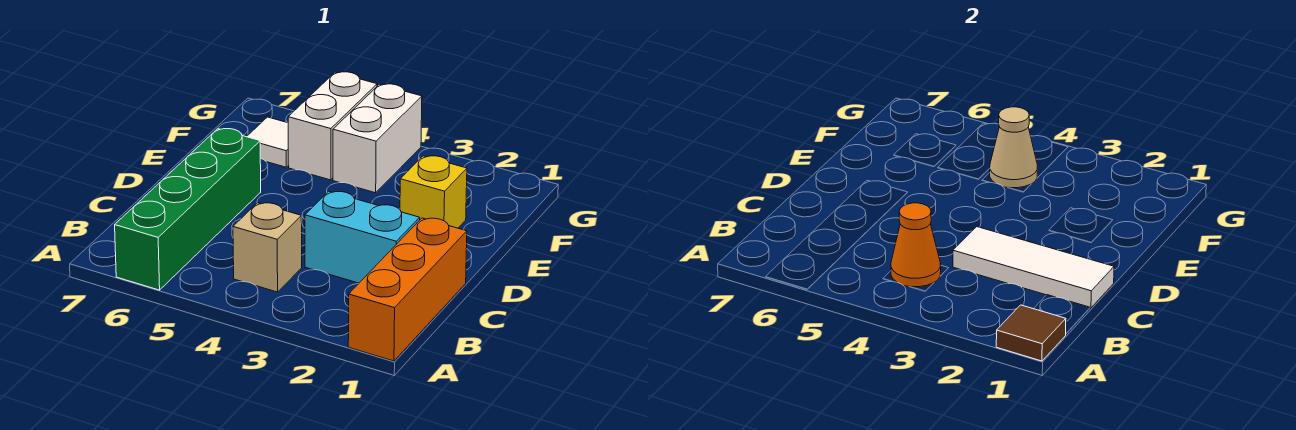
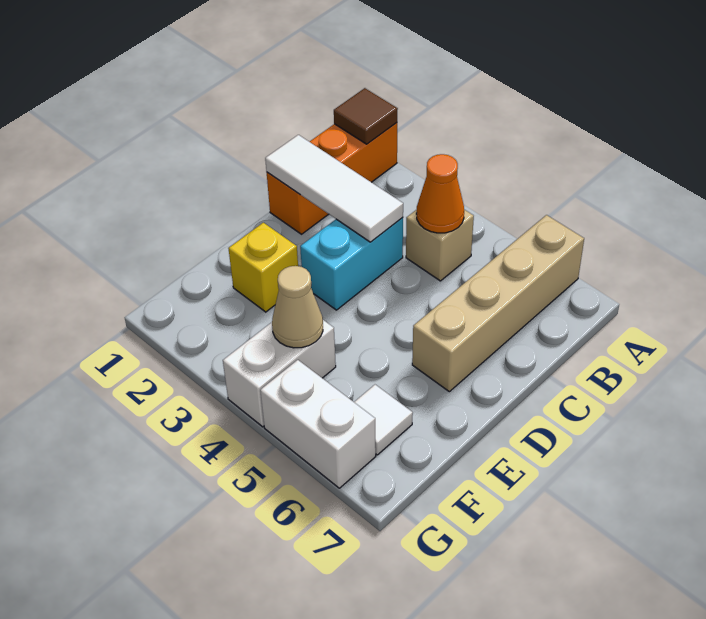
green brick A6:D6 level 1 -> tan brick A6:D6 level 1
cyan brick C2:C3 level 1 -> cyan brick C3:D3 level 1
white brick F5:G5 level 1 -> white brick G5:G6 level 1

